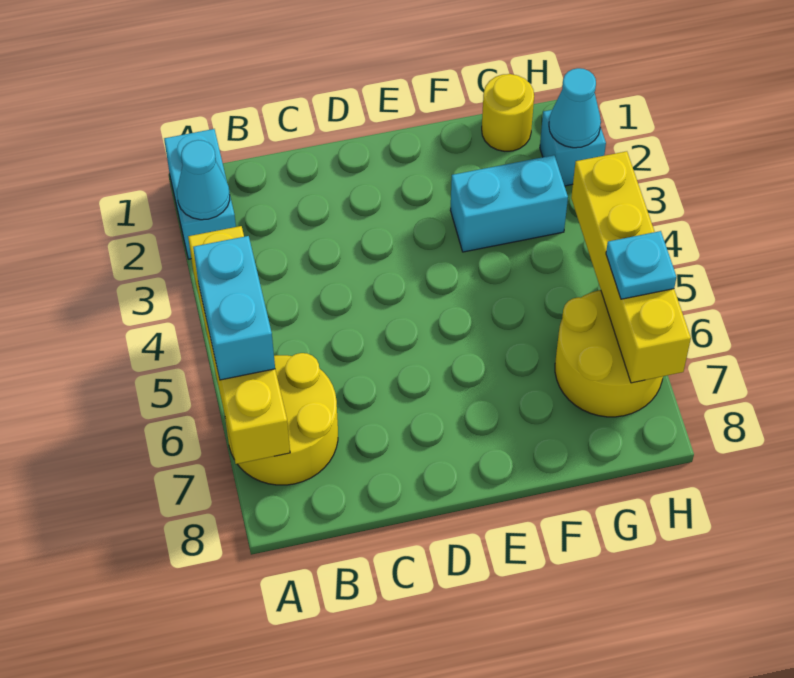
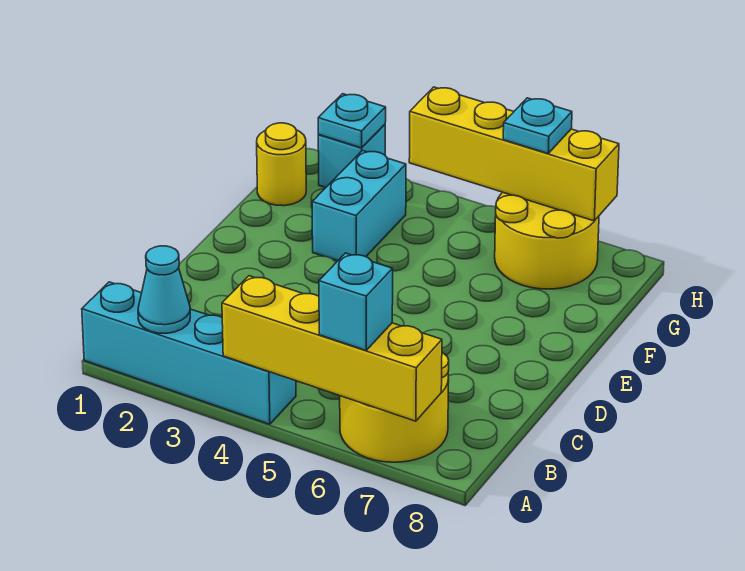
cyan brick A1:A2 level 1 -> cyan brick A1:A4 level 1
cyan brick A5:A6 level 3 -> cyan brick A6 level 3
cyan cone H2 level 2 -> cyan plate H2 level 2

